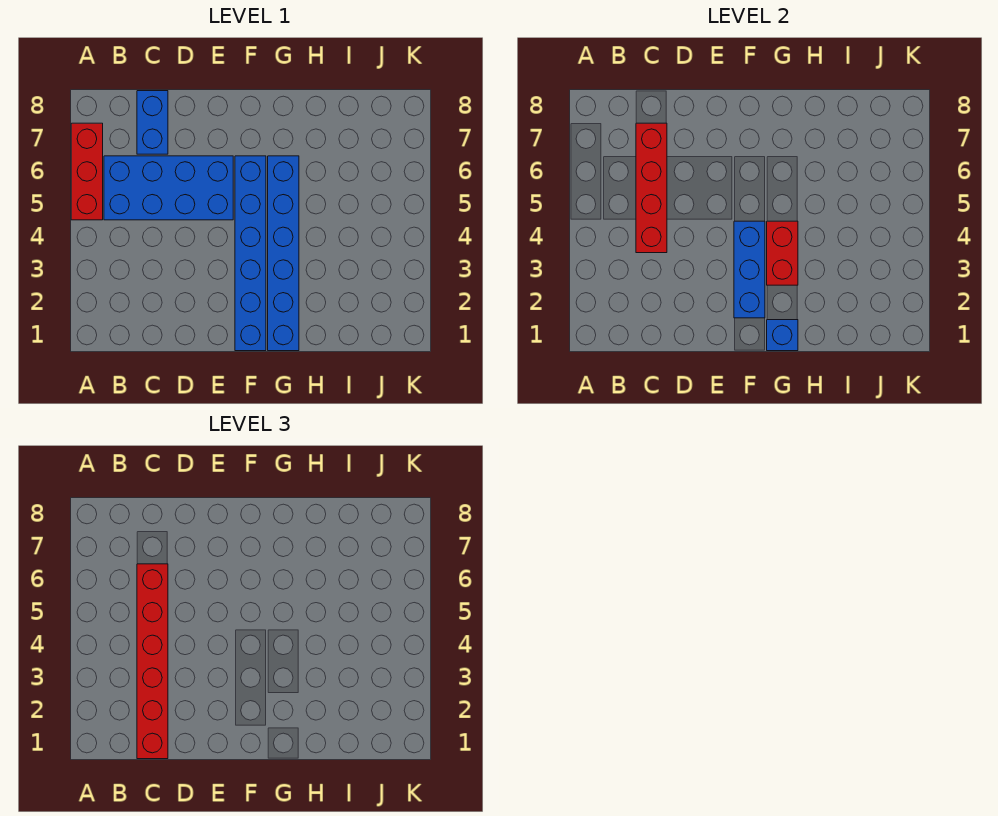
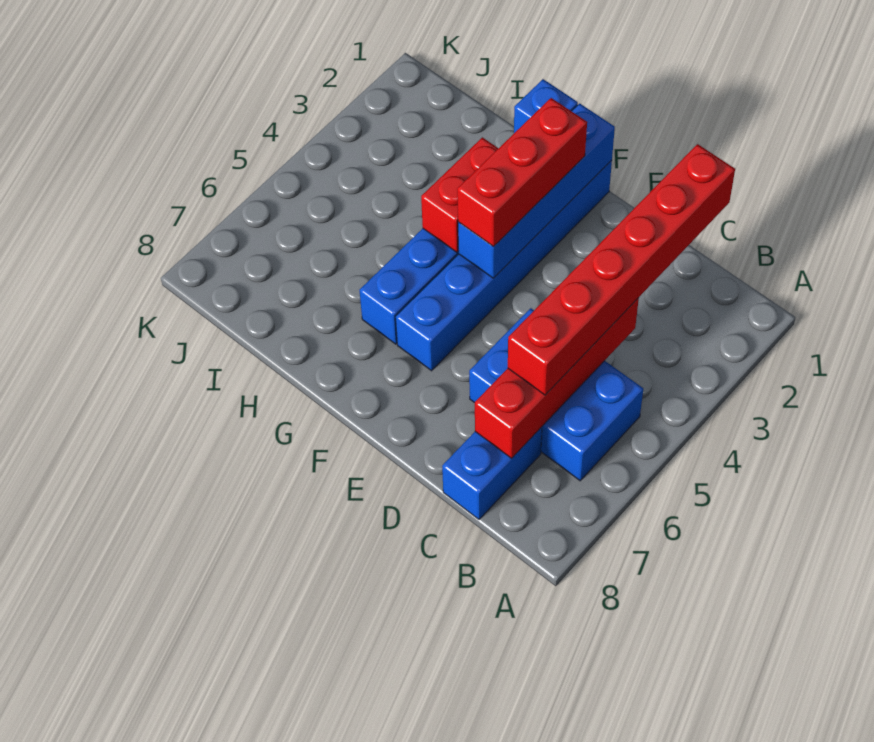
red brick A5:A7 level 1 -> red brick F2:F4 level 3
blue brick B5:E6 level 1 -> blue brick B5:D6 level 1
blue brick F2:F4 level 2 -> blue brick F1:F4 level 2

